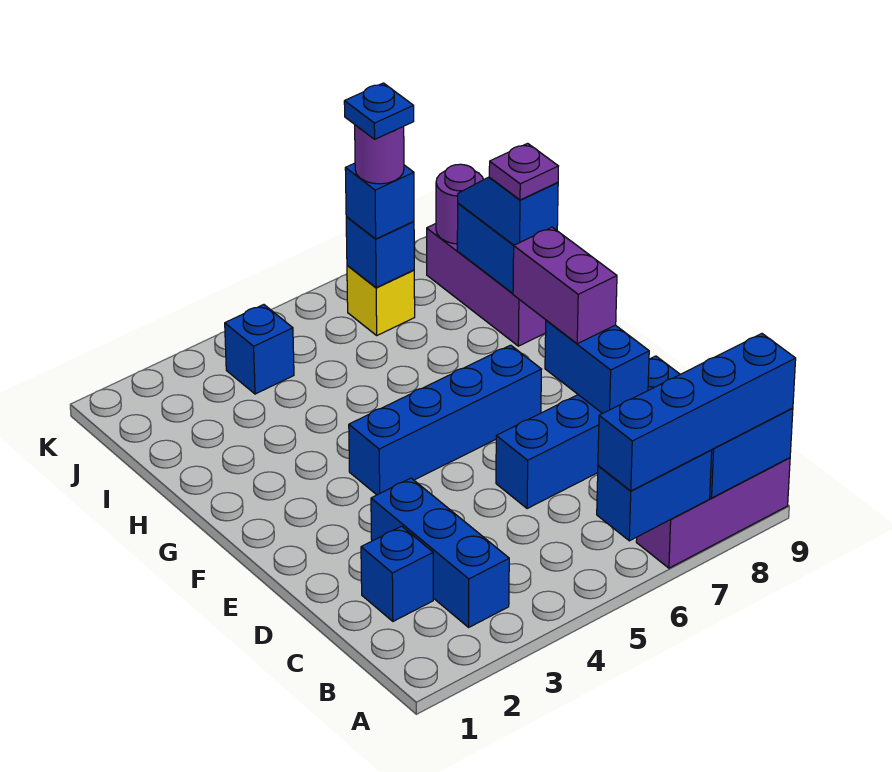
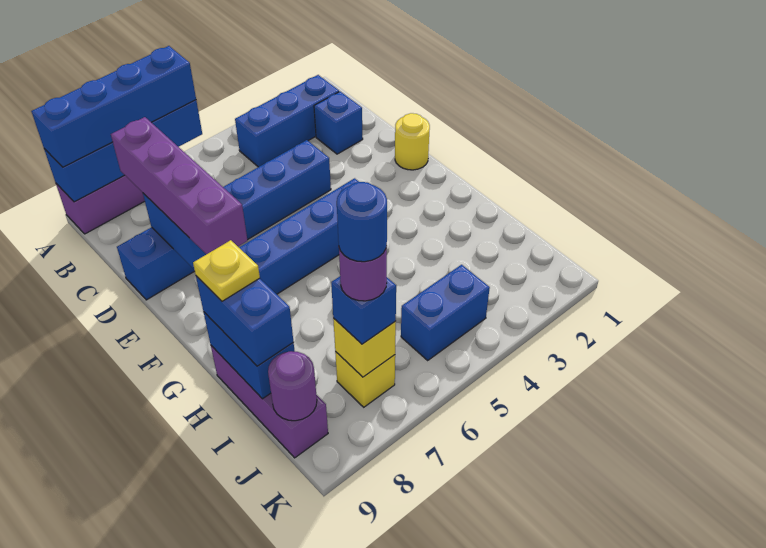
blue brick B3:D3 level 1 -> blue brick B2:B4 level 1
blue brick D6:D9 level 1 -> blue brick D4:D9 level 1
none -> yellow round brick E1 level 1
purple brick E8:F8 level 3 -> purple brick C8:F8 level 3
blue slope H9:I9 level 3 top H -> blue brick H9:I9 level 3
purple plate H9 level 4 -> yellow plate H9 level 4
blue brick J4 level 1 -> blue brick J4:J5 level 1
blue brick J7 level 2 -> yellow brick J7 level 2
blue plate J7 level 5 -> blue round brick J7 level 5

